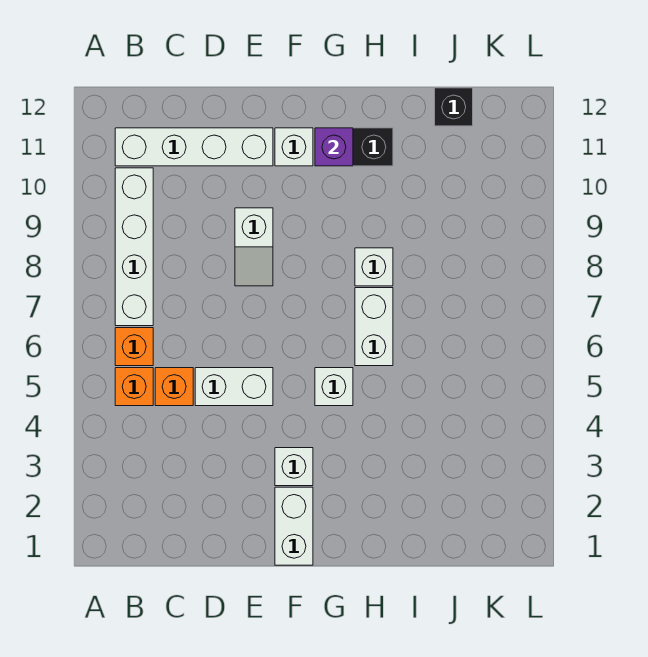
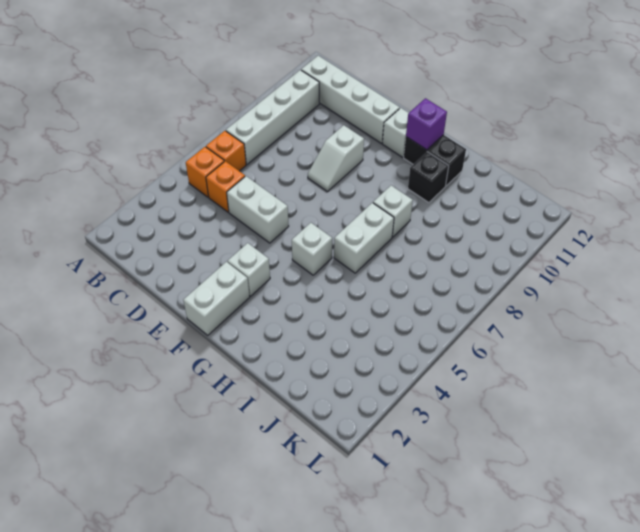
black brick J12 level 1 -> black brick H10 level 1

